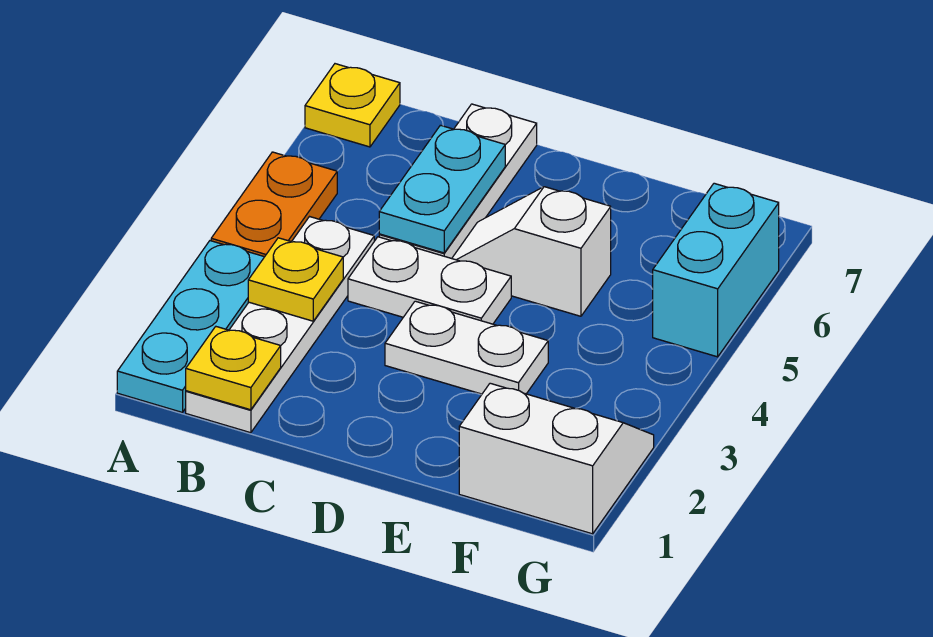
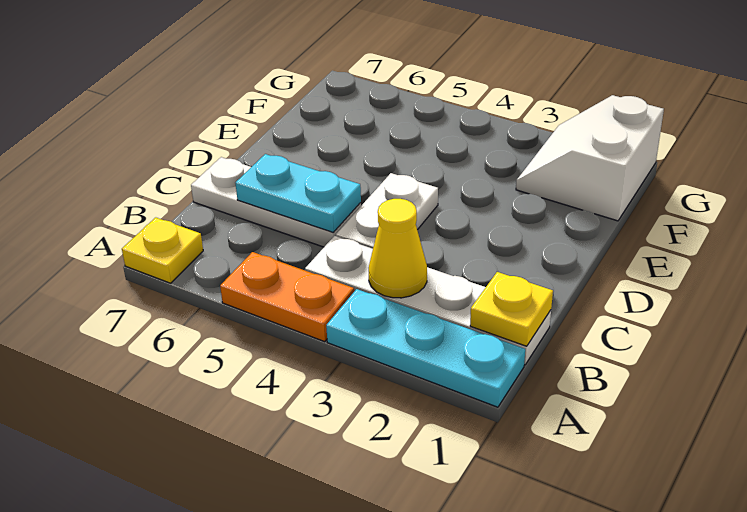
yellow plate B3 level 2 -> yellow cone B3 level 2
white plate D3:E3 level 1 -> none
white slope D5:E5 level 1 top E -> none
cyan brick G5:G6 level 1 -> none

